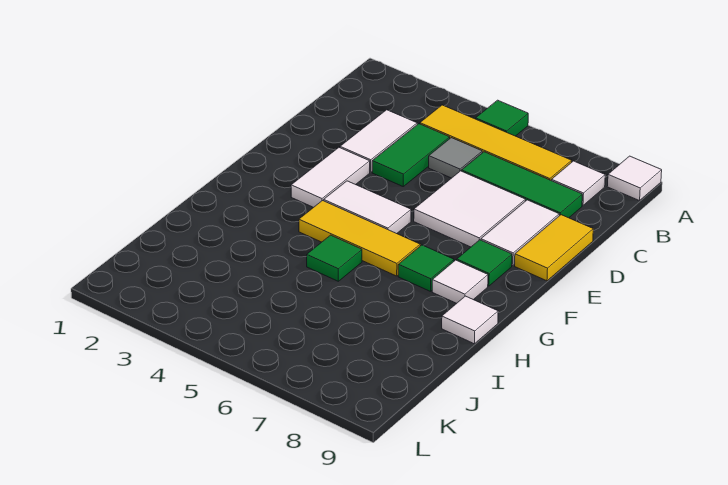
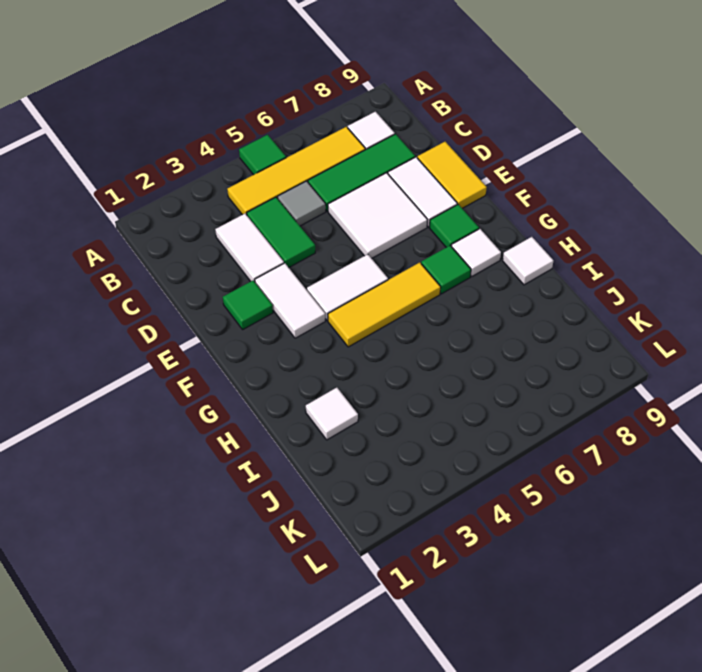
white tile A9 level 1 -> white tile I2 level 1
green tile H5 level 1 -> green tile E2 level 1

